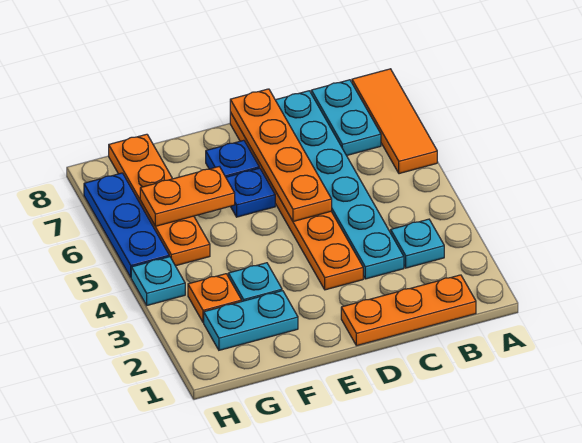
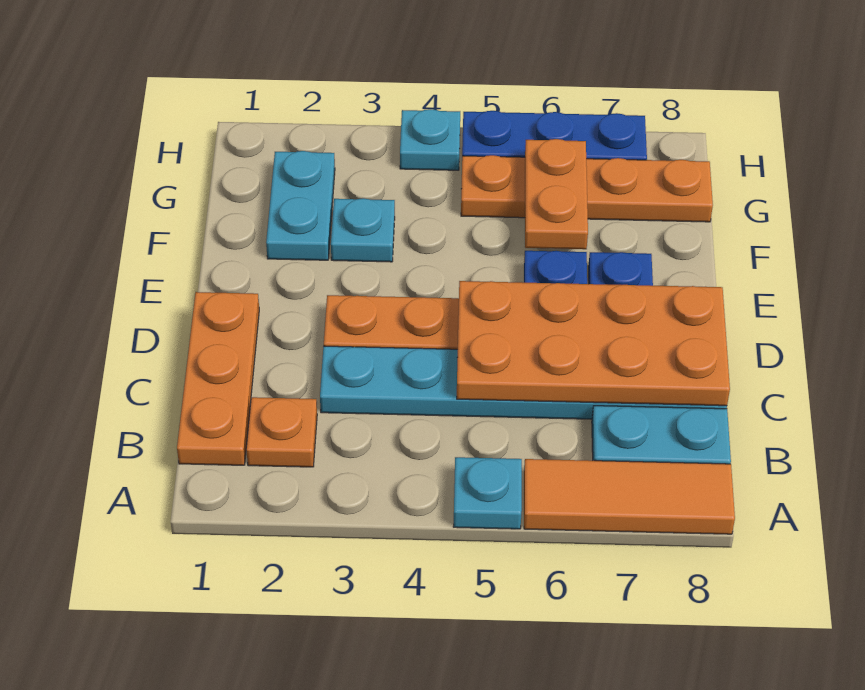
cyan plate B3 level 1 -> cyan plate A5 level 1
orange plate D5:D8 level 2 -> orange plate C5:D8 level 2
orange plate G3 level 1 -> orange plate B2 level 1

